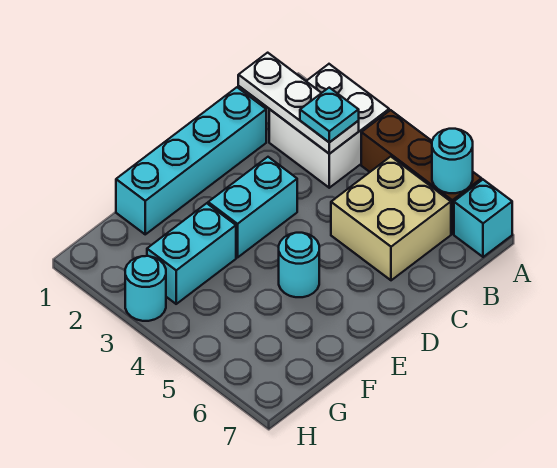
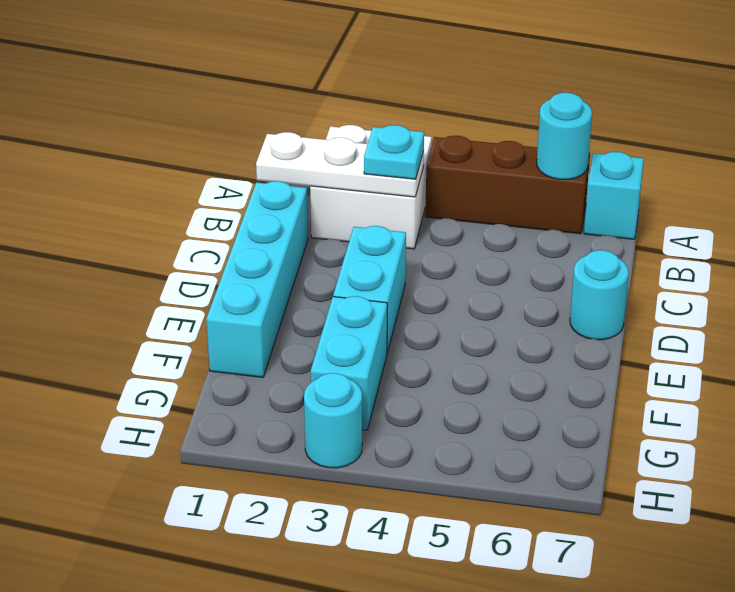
tan brick B5:C6 level 1 -> none
cyan round brick E5 level 1 -> cyan round brick D7 level 1

